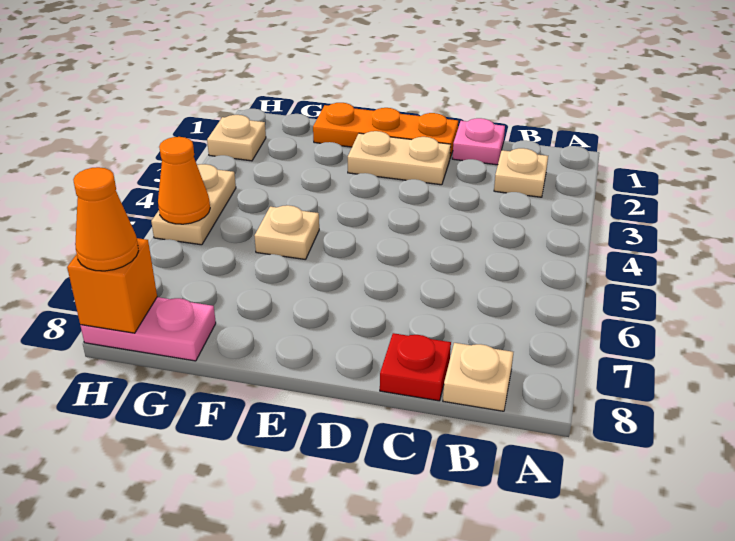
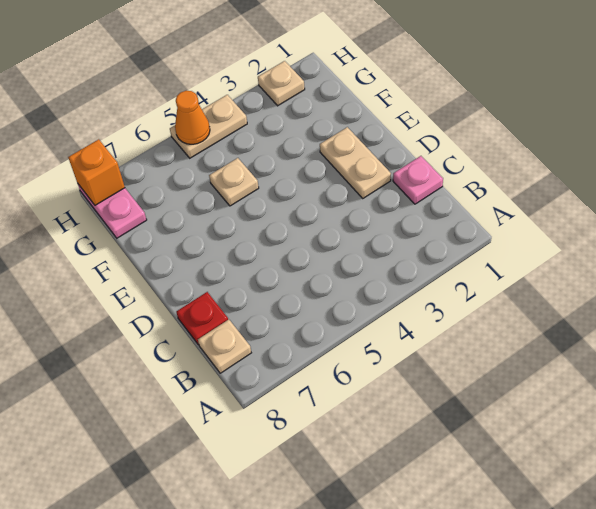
tan plate B2 level 1 -> none
orange plate D1:F1 level 1 -> none
orange cone H8 level 3 -> none

